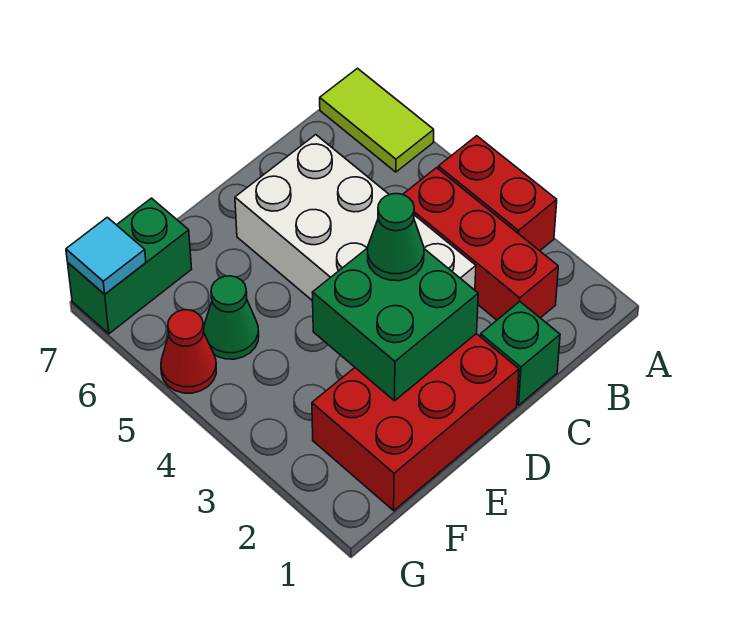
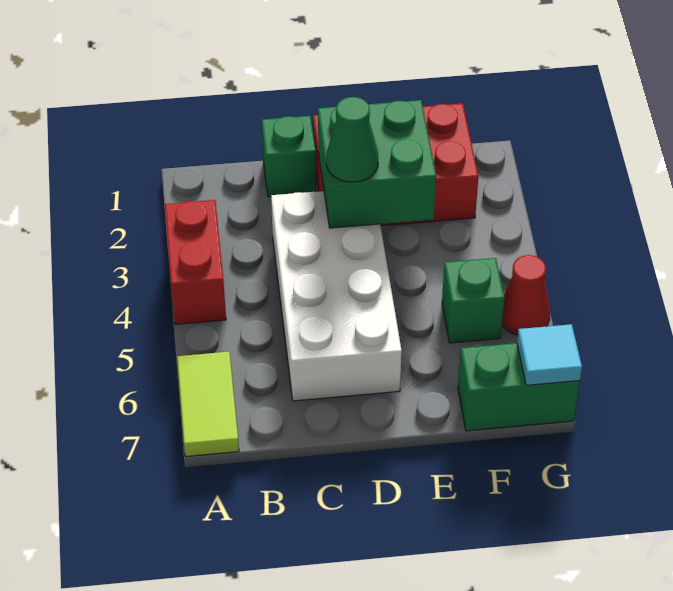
red brick B2:B4 level 1 -> none
green cone F5 level 1 -> green brick F5 level 1

